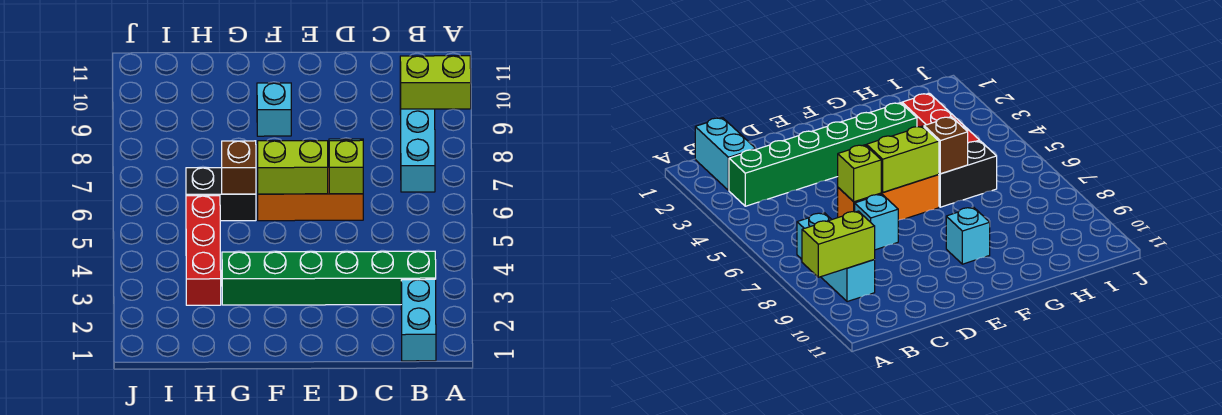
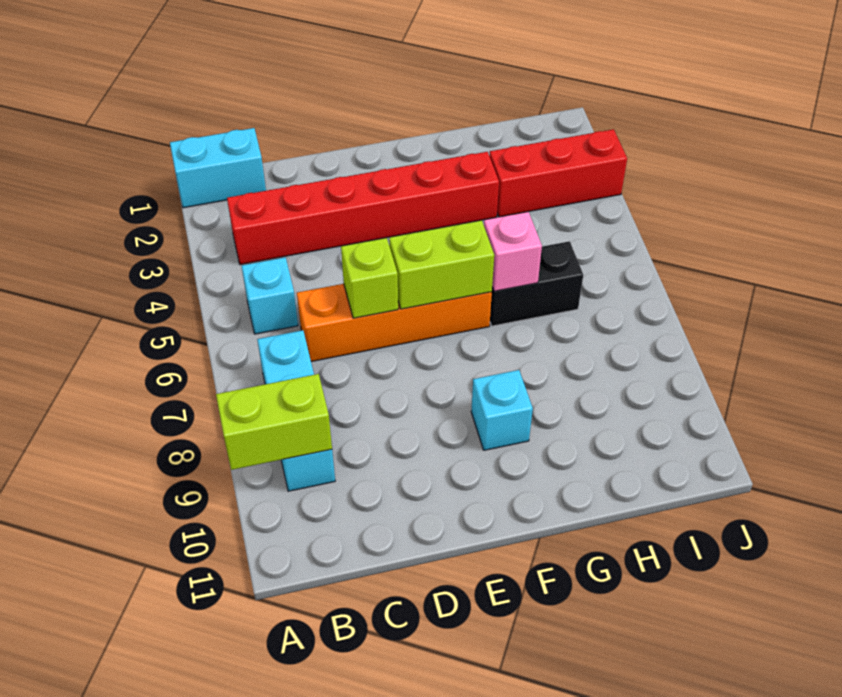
cyan brick B1:B2 level 1 -> cyan brick A1:B1 level 1
green brick B3:G3 level 1 -> red brick B3:G3 level 1
orange brick D6:F6 level 1 -> orange brick C6:F6 level 1
cyan brick D7 level 1 -> cyan brick B5 level 1
brown brick G6 level 2 -> pink brick G6 level 2
red brick H3:H5 level 1 -> red brick H3:J3 level 1

